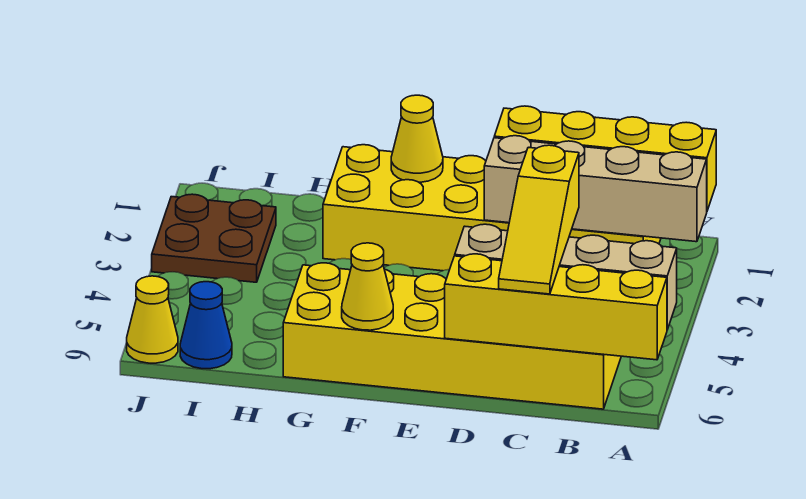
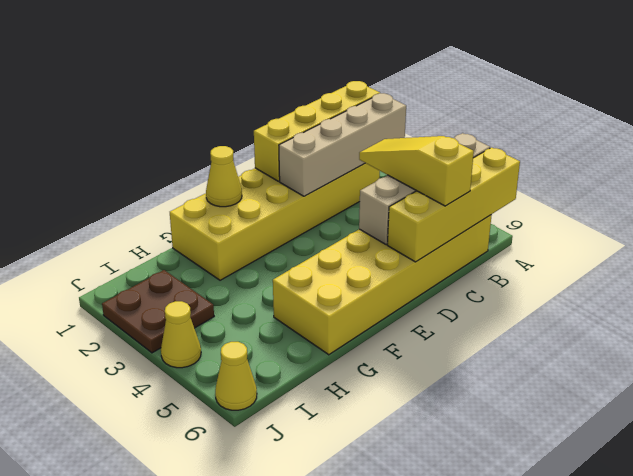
yellow slope C4:C6 level 3 top 4 -> yellow slope C4:C6 level 3 top 6
yellow cone F6 level 2 -> yellow cone J4 level 1
blue cone I6 level 1 -> none

